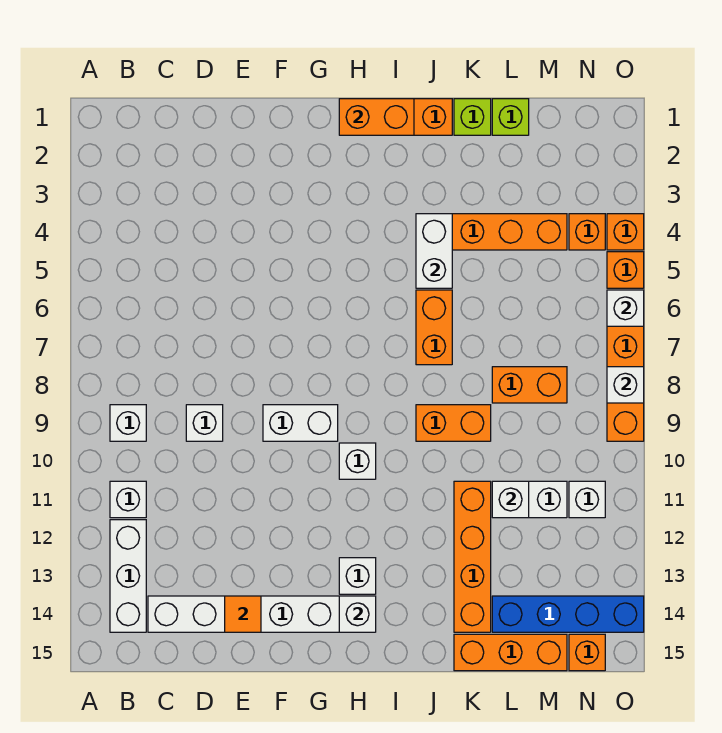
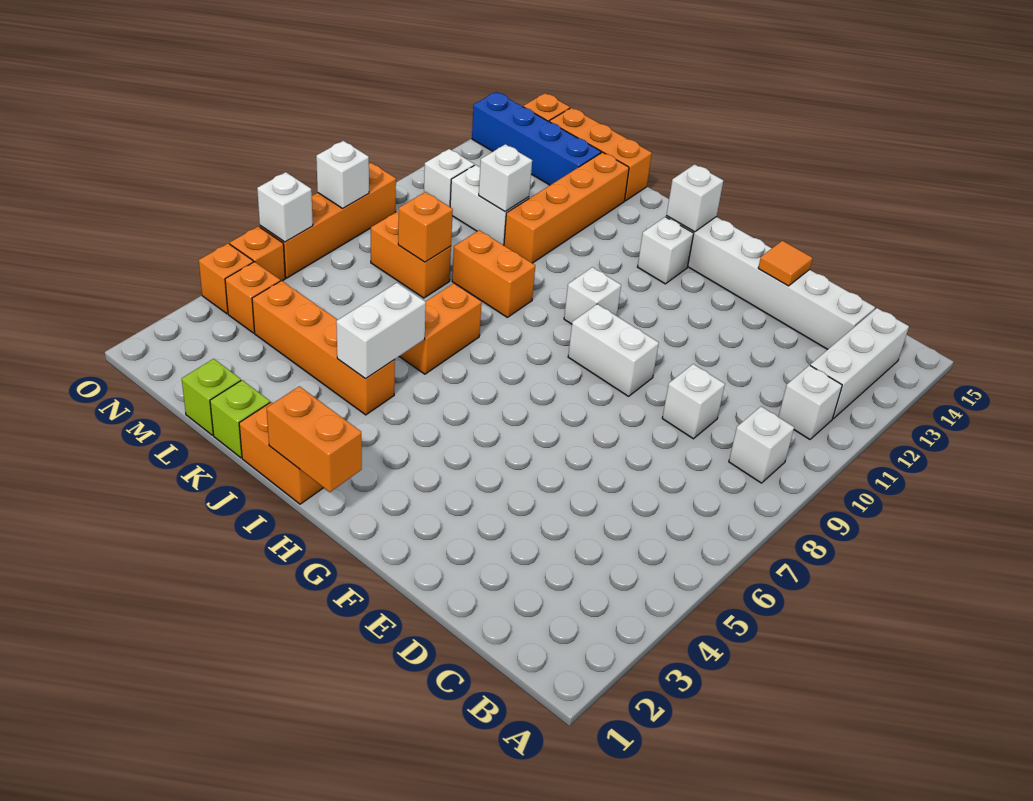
none -> orange brick L8 level 2

